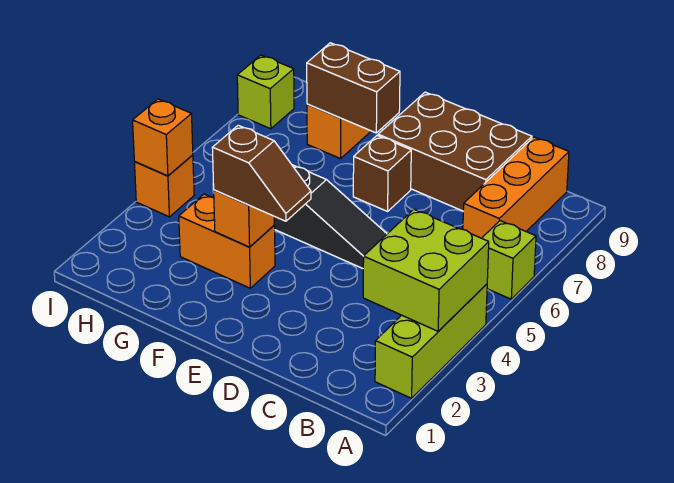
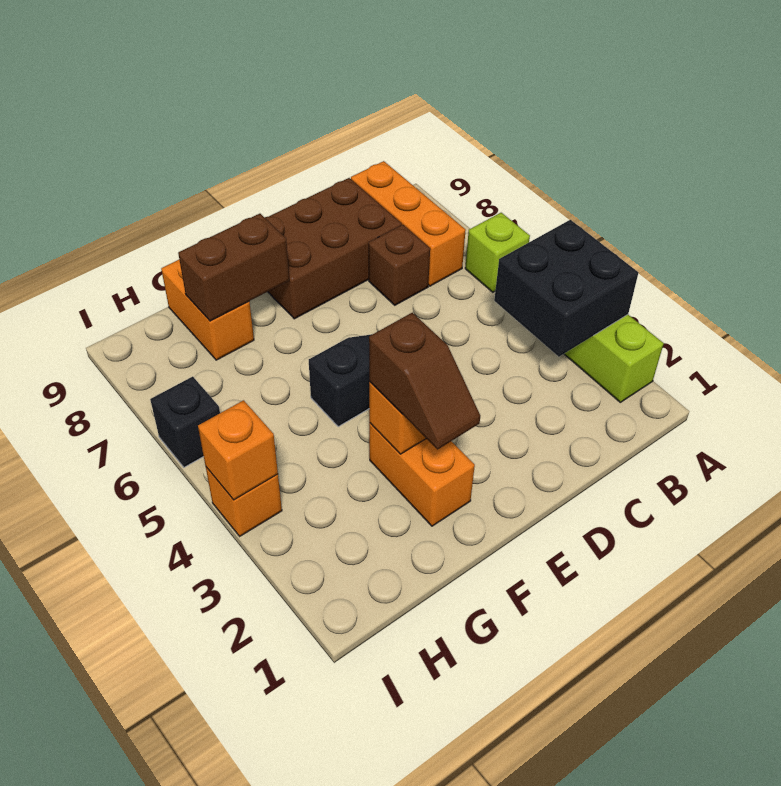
lime brick A3:B4 level 2 -> black brick A3:B4 level 2
brown slope E3:F3 level 3 top F -> brown slope F2:F3 level 3 top 3
brown brick E7 level 1 -> brown brick C7 level 1
orange brick F3:G3 level 1 -> orange brick F2:F3 level 1
none -> black brick I6 level 1
lime brick I8 level 1 -> none

